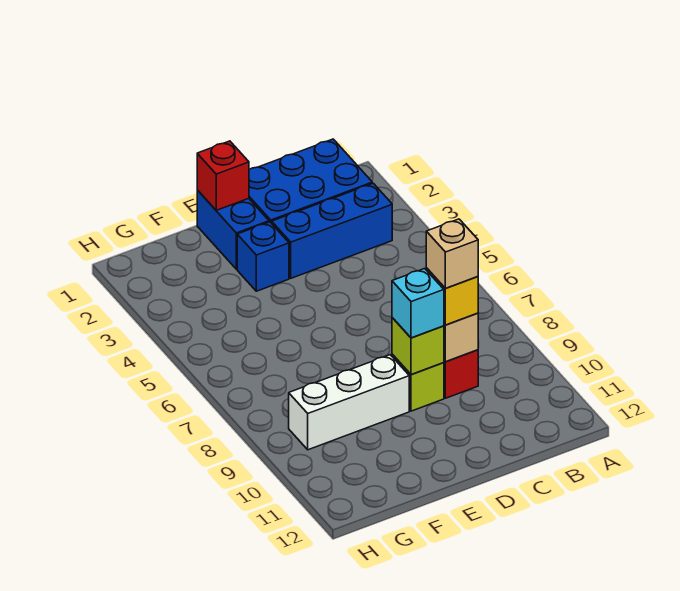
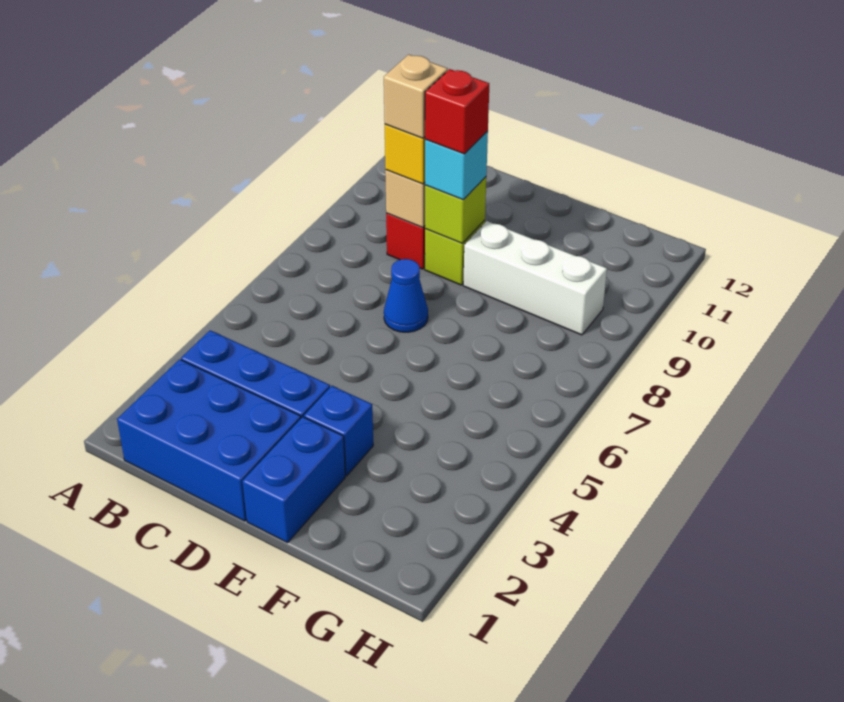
none -> blue cone D7 level 1
red brick E1 level 2 -> red brick D9 level 4

